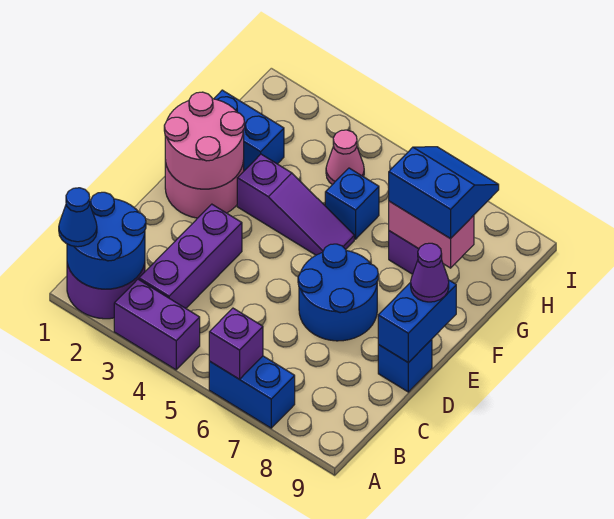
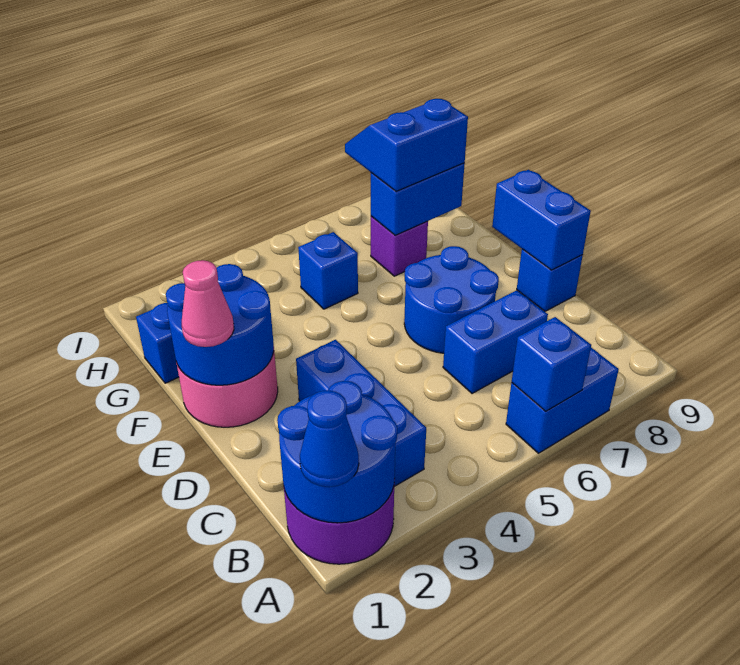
purple brick A3:A4 level 1 -> none
purple brick A6 level 2 -> blue brick A6 level 2
purple brick B3:D3 level 1 -> blue brick B3:D3 level 1
none -> blue brick C6:C7 level 1
pink round brick E1:F2 level 2 -> blue round brick E1:F2 level 2
purple cone E9 level 3 -> none
purple slope F3:F5 level 1 top 3 -> none
pink brick G7:G8 level 2 -> blue brick G7:G8 level 2
pink cone H4 level 1 -> pink cone E1 level 3

